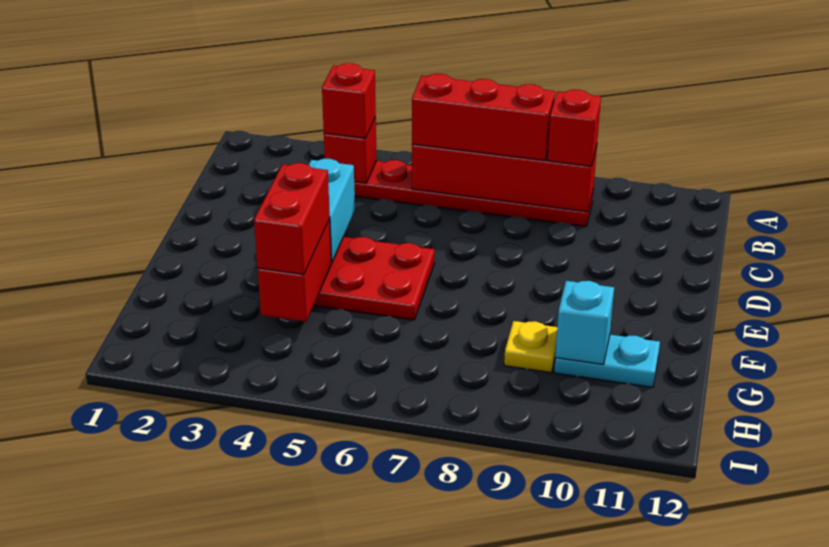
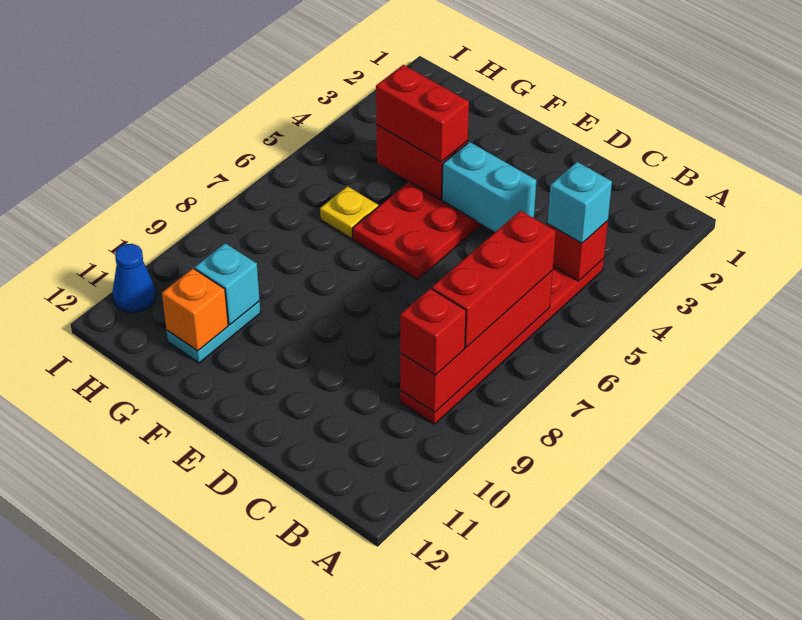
red brick B4 level 3 -> cyan brick B4 level 3
yellow plate G9 level 1 -> yellow plate G6 level 1
none -> orange brick G11 level 2
none -> blue cone I11 level 1

